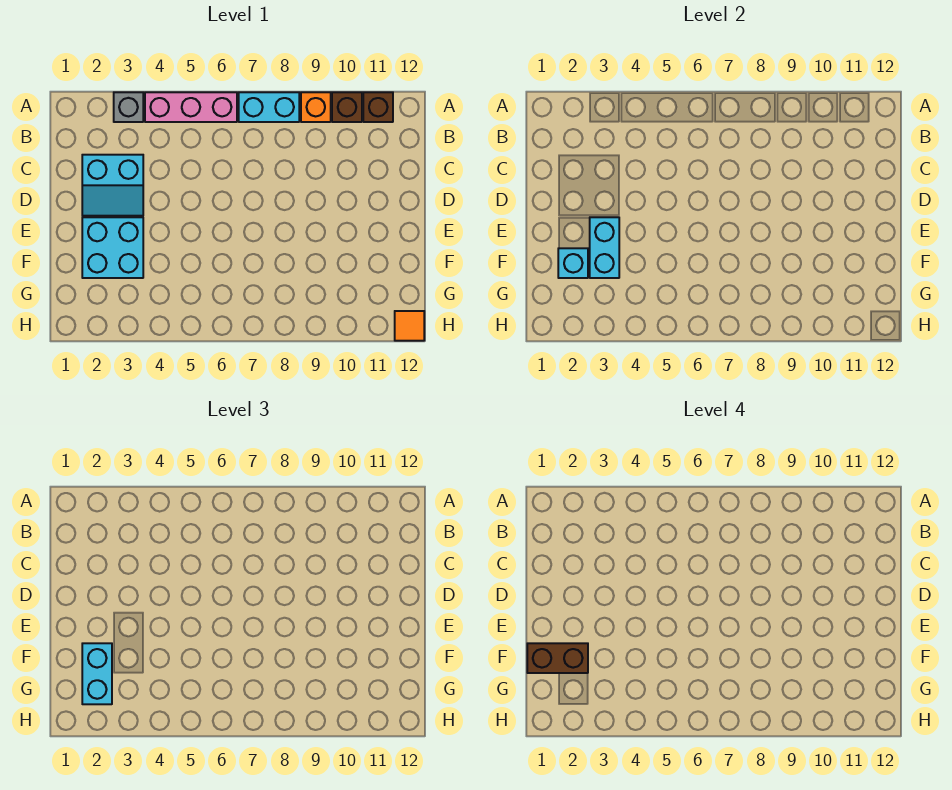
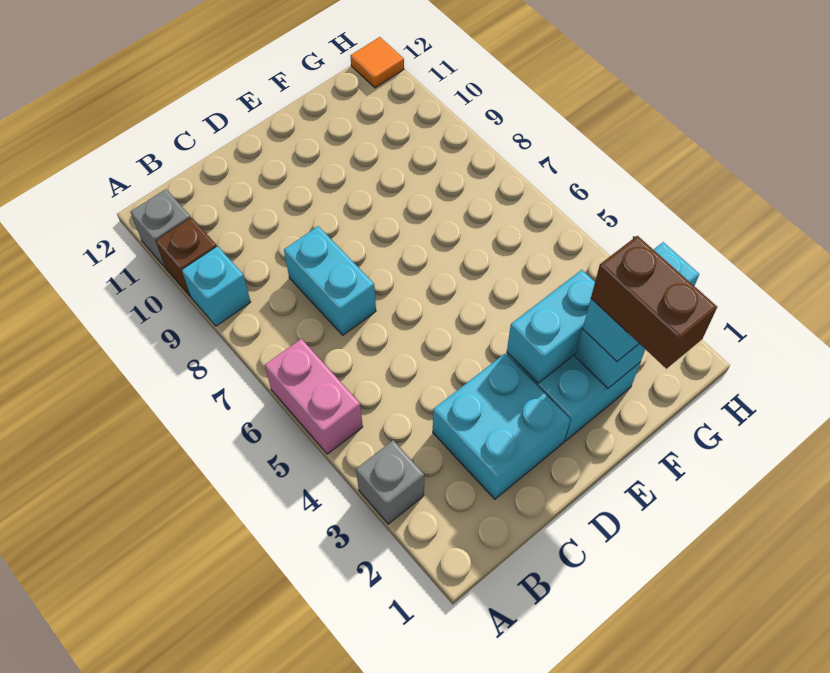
pink brick A4:A6 level 1 -> pink brick A5:A6 level 1
cyan brick A7:A8 level 1 -> cyan brick C7:C8 level 1
orange brick A9 level 1 -> cyan brick A9 level 1
brown brick A11 level 1 -> grey brick A11 level 1
cyan slope C2:D3 level 1 top C -> cyan brick C2:D3 level 1

